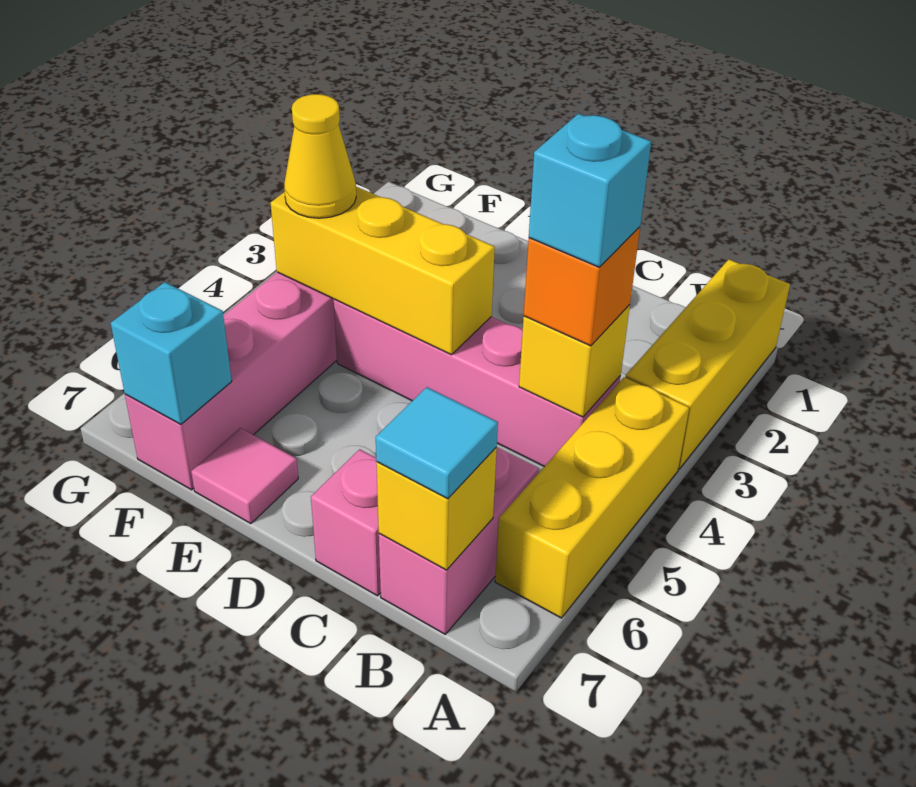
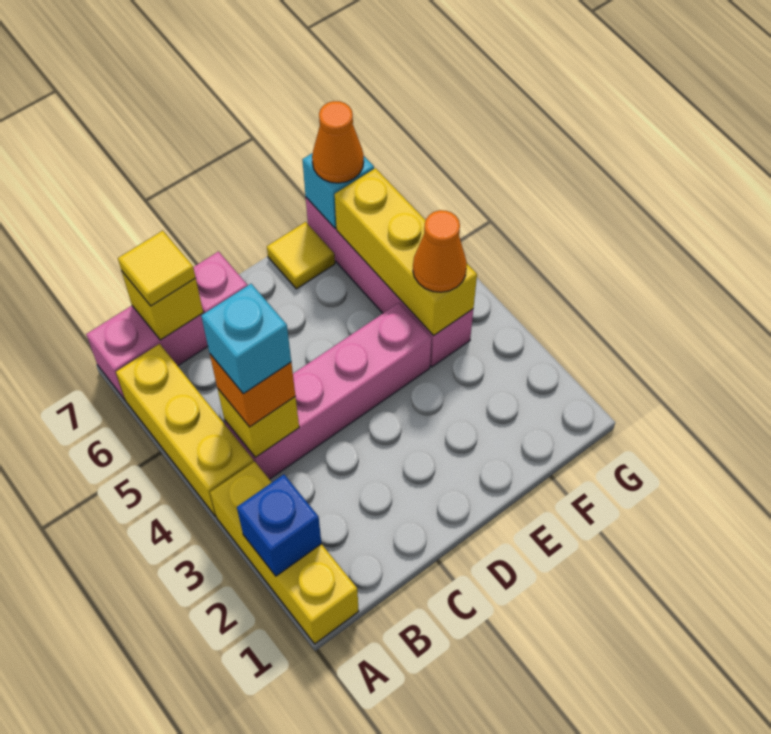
none -> blue brick A2 level 2
pink brick B6:B7 level 1 -> pink brick A7:B7 level 1
cyan tile B7 level 3 -> yellow tile B7 level 3
yellow brick D4:F4 level 2 -> yellow brick F4:F6 level 2
pink tile E7 level 1 -> yellow tile E7 level 1
yellow cone F4 level 3 -> orange cone F4 level 3
none -> orange cone F7 level 3

